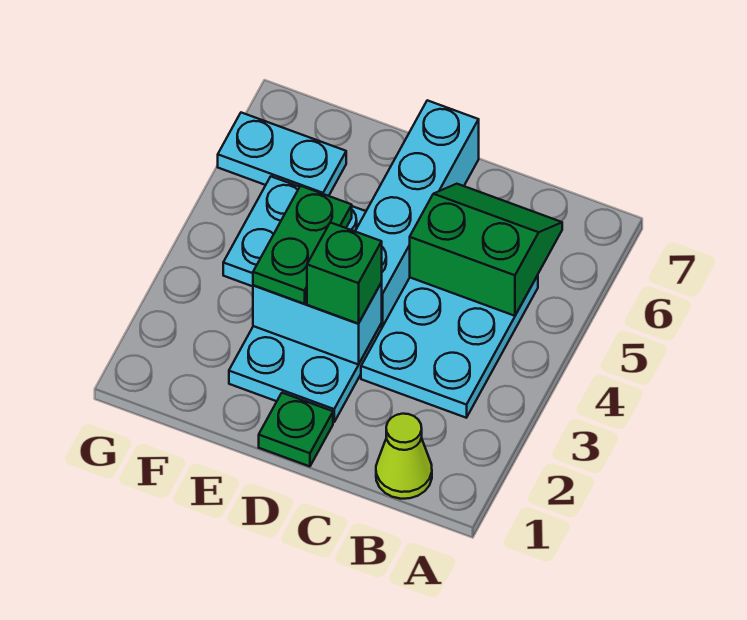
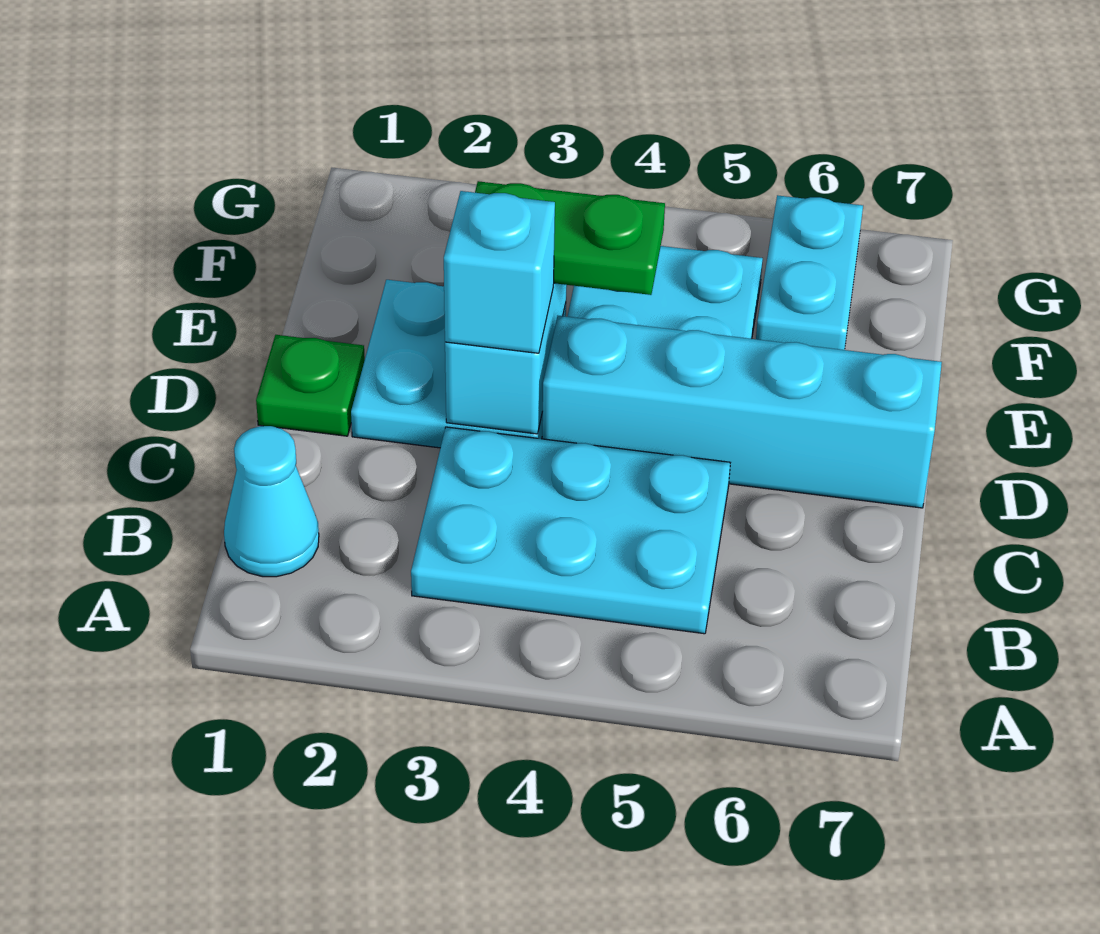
lime cone B1 level 1 -> cyan cone B1 level 1
green slope B5:C6 level 2 top 5 -> none
green brick D3 level 3 -> cyan brick D3 level 3

